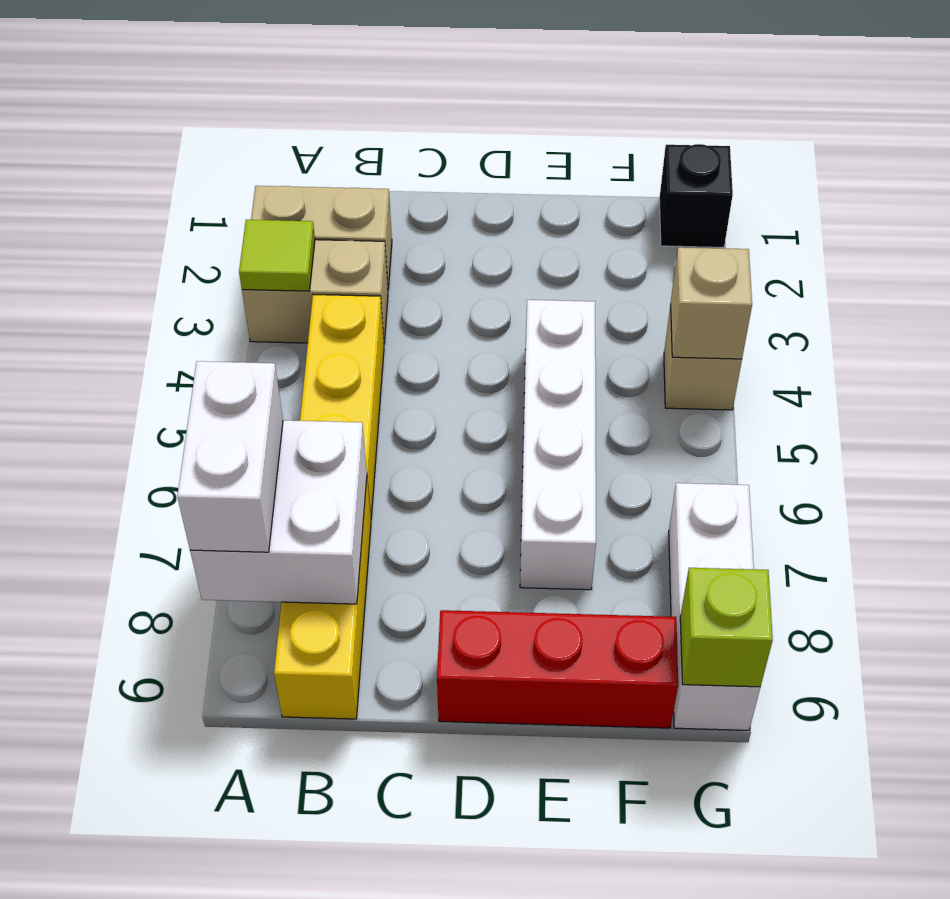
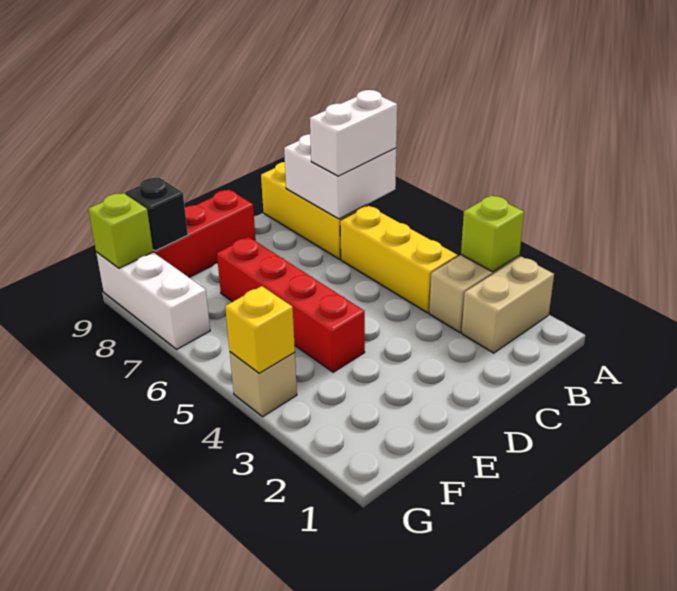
lime tile A3 level 2 -> lime brick A3 level 2
white brick A7:A8 level 3 -> white brick A7:B7 level 3
white brick E4:E7 level 1 -> red brick E4:E7 level 1
black brick G1 level 1 -> black brick F9 level 2
tan brick G4 level 2 -> yellow brick G4 level 2

